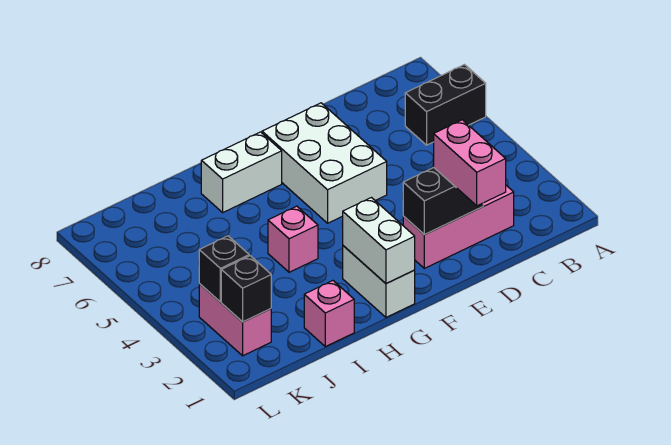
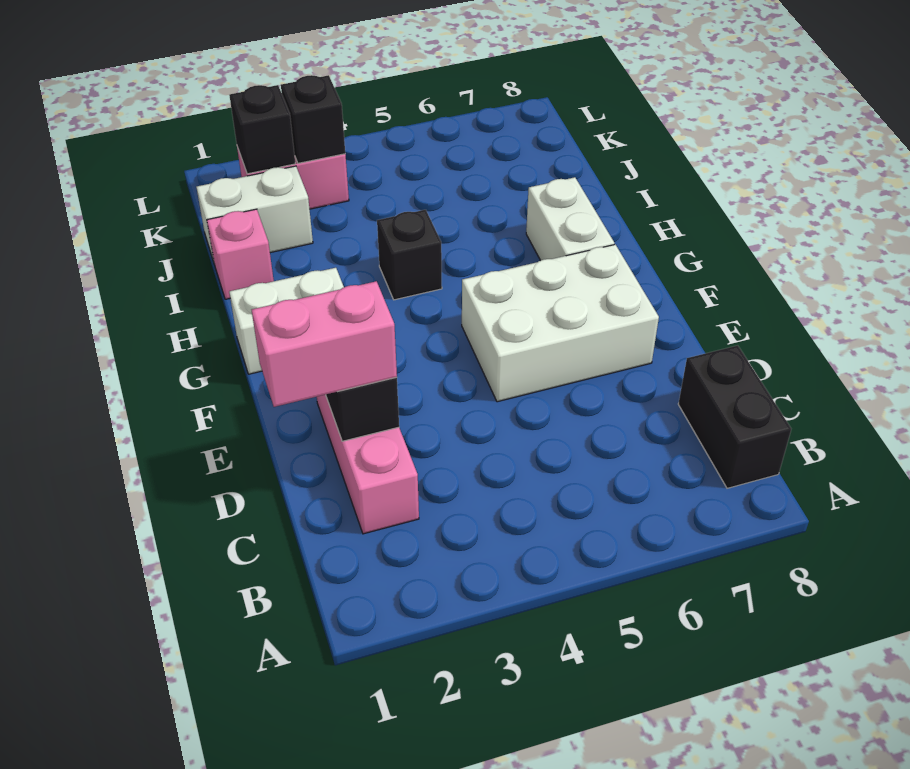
black brick A6:B6 level 1 -> black brick B8:C8 level 1
white brick G1:G2 level 2 -> white brick J1:J2 level 1
pink brick H4 level 1 -> black brick H4 level 1

